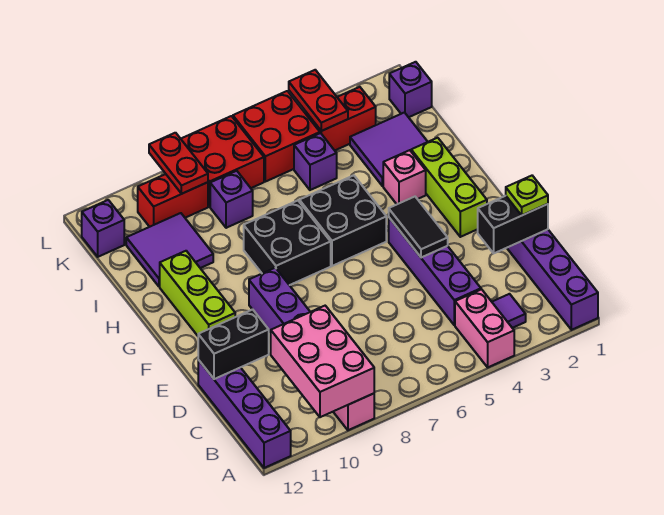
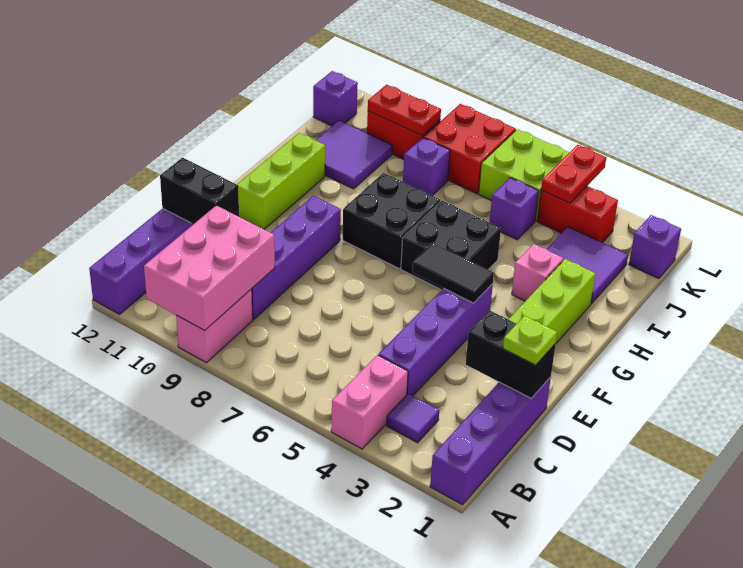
black tile E4:F4 level 2 -> black tile F4:F5 level 2
red brick K5:L6 level 1 -> lime brick K5:L6 level 1
red plate K9:L9 level 2 -> red plate K9:K10 level 2

